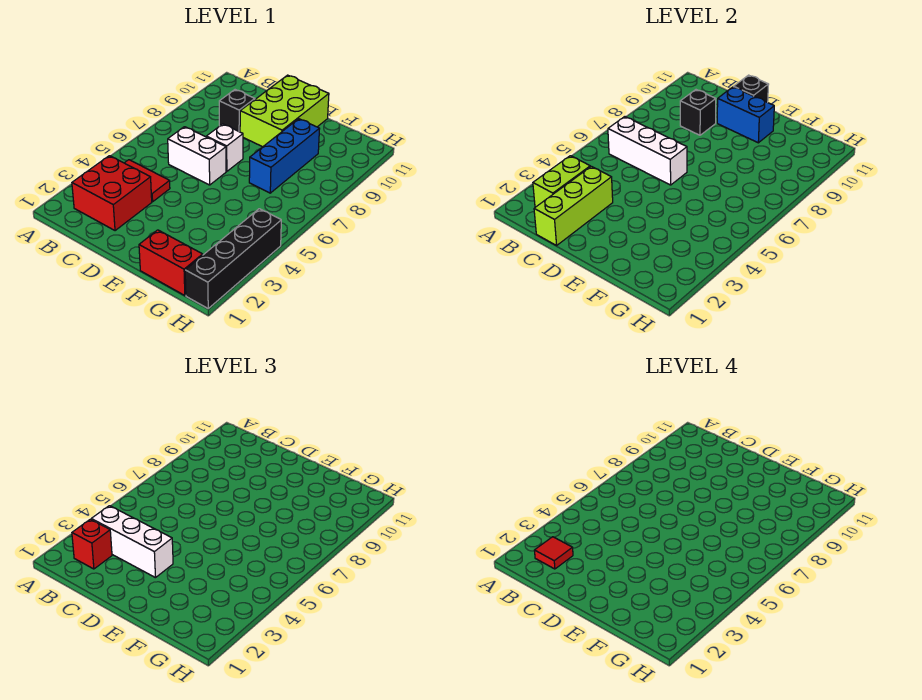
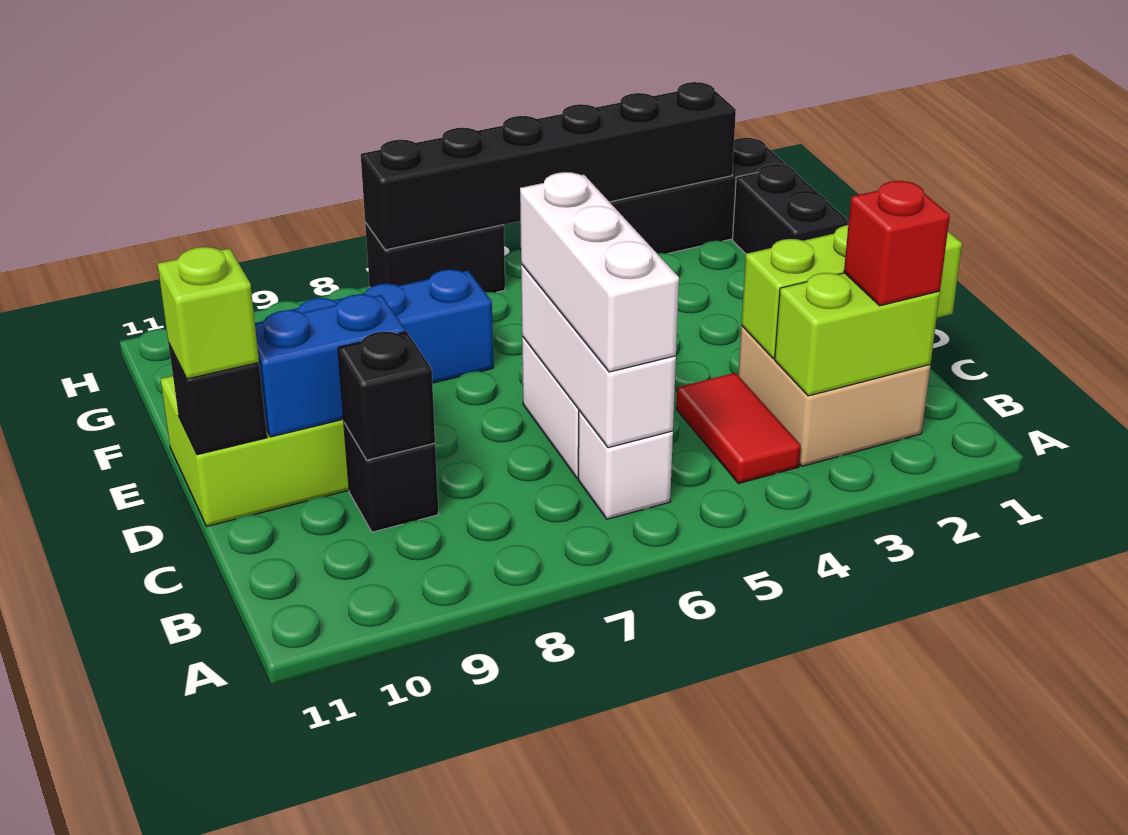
red brick B2:C3 level 1 -> tan brick B2:C3 level 1
red tile B2 level 4 -> none
white brick B3:D3 level 3 -> white brick B6:D6 level 3
white brick D7 level 1 -> white brick B6 level 1
blue brick D10:E10 level 2 -> blue brick D9:D10 level 2
none -> lime brick D11 level 3
red brick F1:G1 level 1 -> black brick F1:G1 level 1
none -> black brick H2:H7 level 2
none -> black brick H6:H7 level 1

